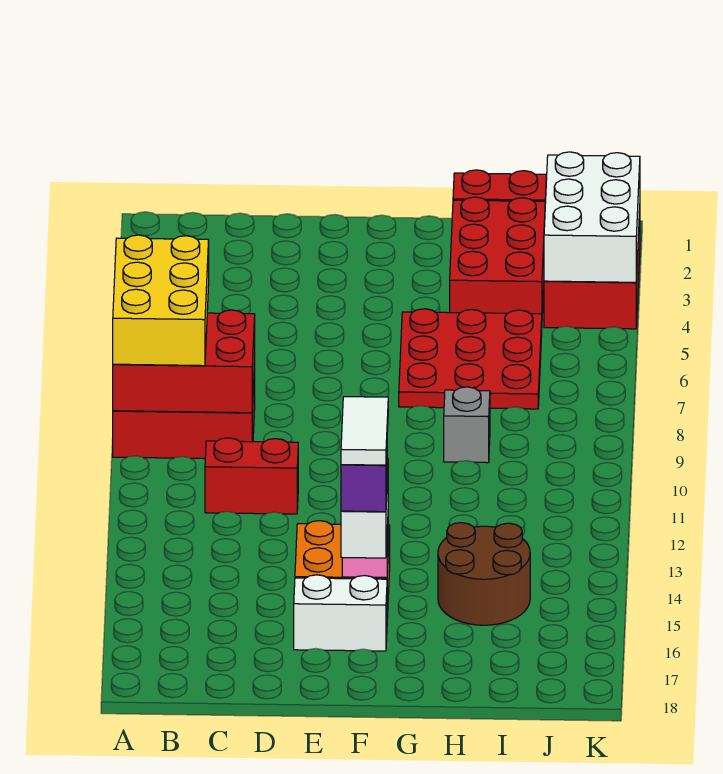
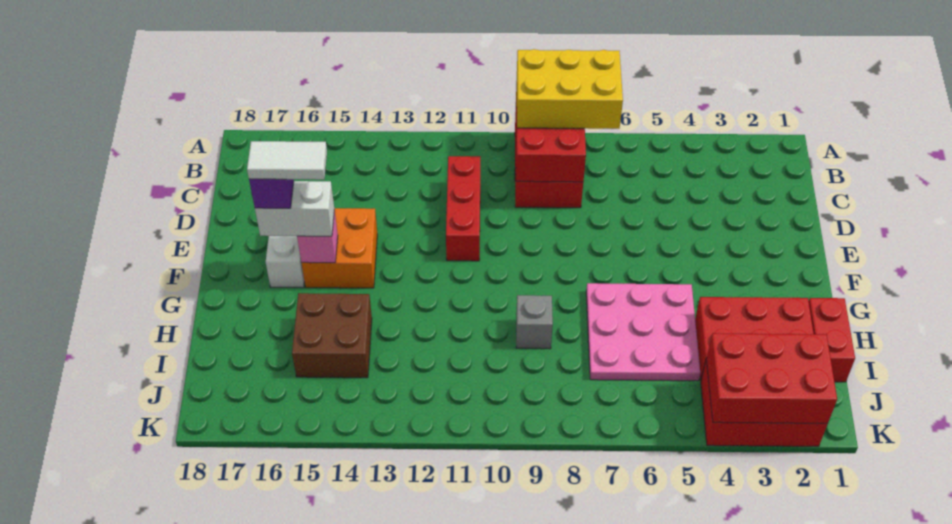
red brick C11:D11 level 1 -> red brick C11:E11 level 1
red plate G5:I7 level 1 -> pink plate G5:I7 level 1
brown round brick H14:I15 level 1 -> brown brick H14:I15 level 1
white brick J2:K4 level 2 -> red brick J2:K4 level 2

